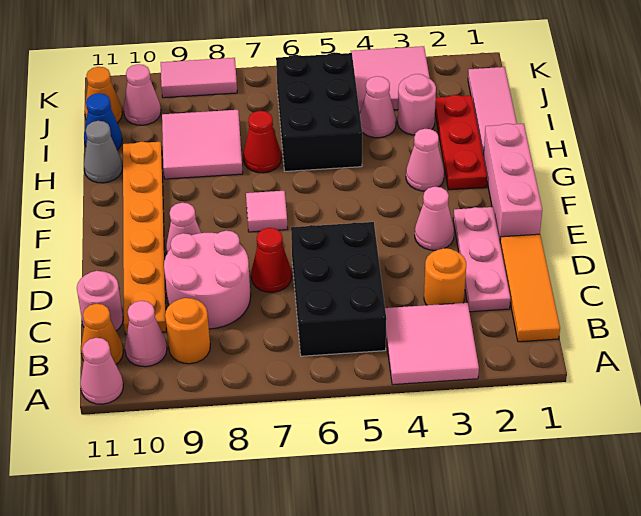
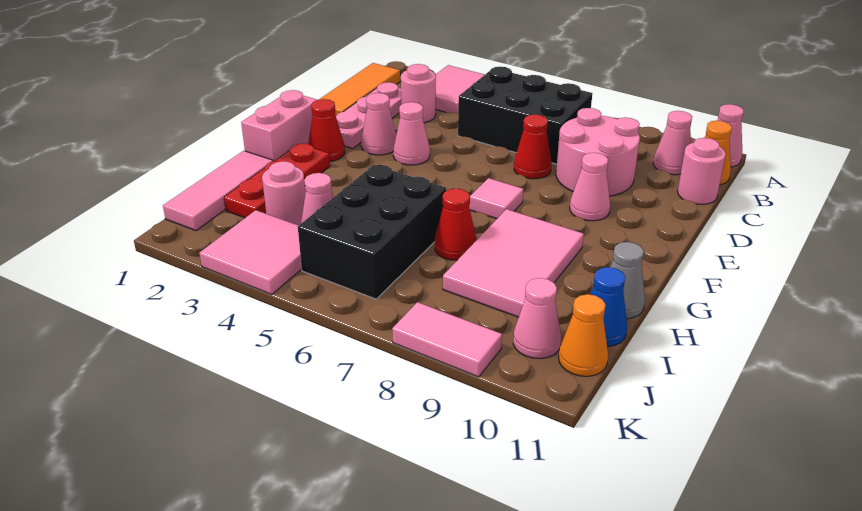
black brick B5:D6 level 1 -> black brick B5:C7 level 1
orange round brick B9 level 1 -> none
orange round brick C3 level 1 -> pink round brick C3 level 1
orange plate C10:H10 level 1 -> none
pink brick E1:G1 level 1 -> pink brick F1:G1 level 1
none -> red cone F2 level 1
pink cone G3 level 1 -> pink cone E4 level 1
pink tile H8:I9 level 1 -> pink tile G8:I9 level 1

